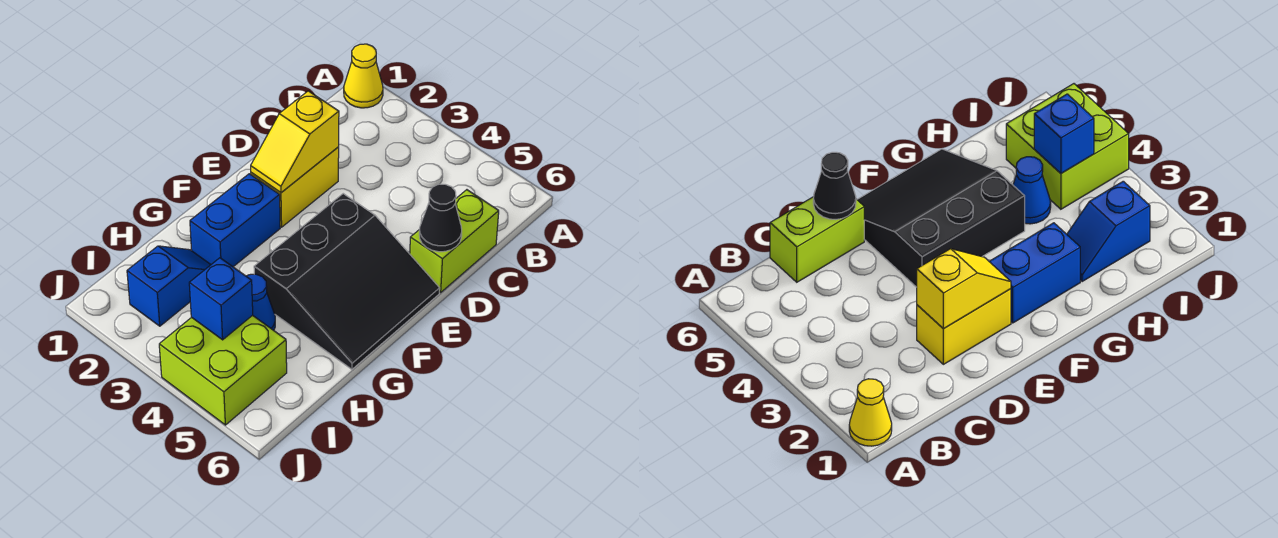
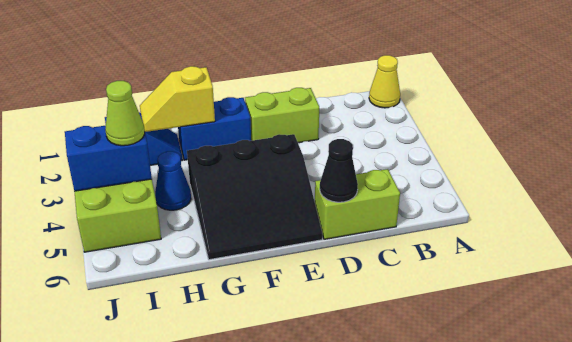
yellow brick D2:E2 level 1 -> lime brick D2:E2 level 1
yellow slope D2:E2 level 2 top D -> yellow slope G2:H2 level 2 top G
blue brick I4 level 2 -> blue brick I4:J4 level 2
none -> lime cone I4 level 3

